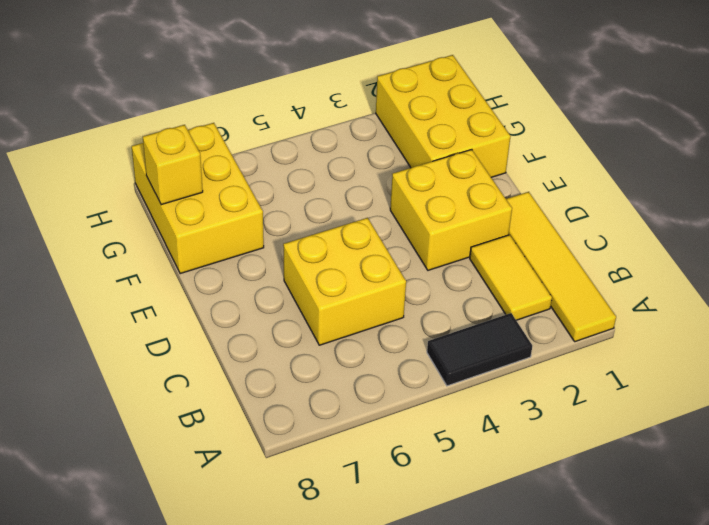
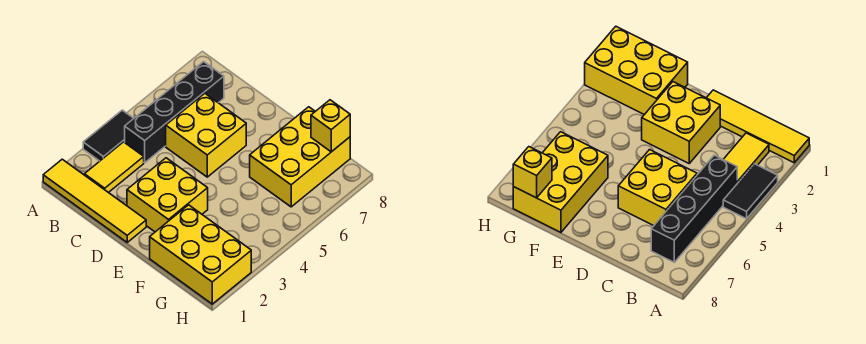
yellow tile B2:C2 level 1 -> yellow tile B2:B3 level 1
none -> black brick B4:B7 level 1
yellow brick F7:H8 level 1 -> yellow brick F6:G8 level 1

